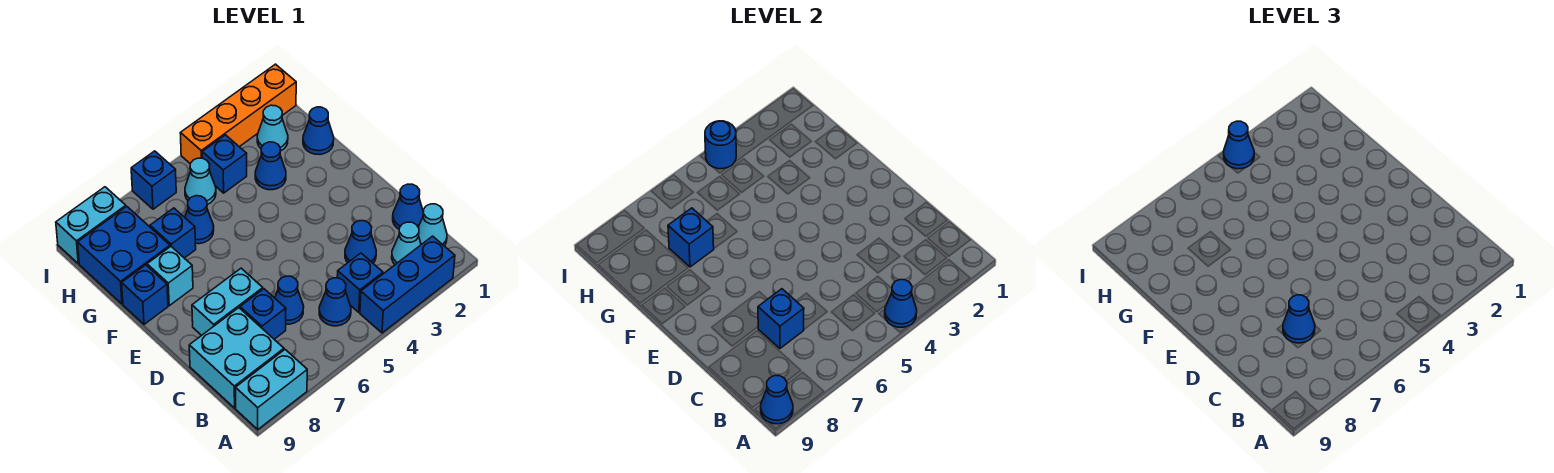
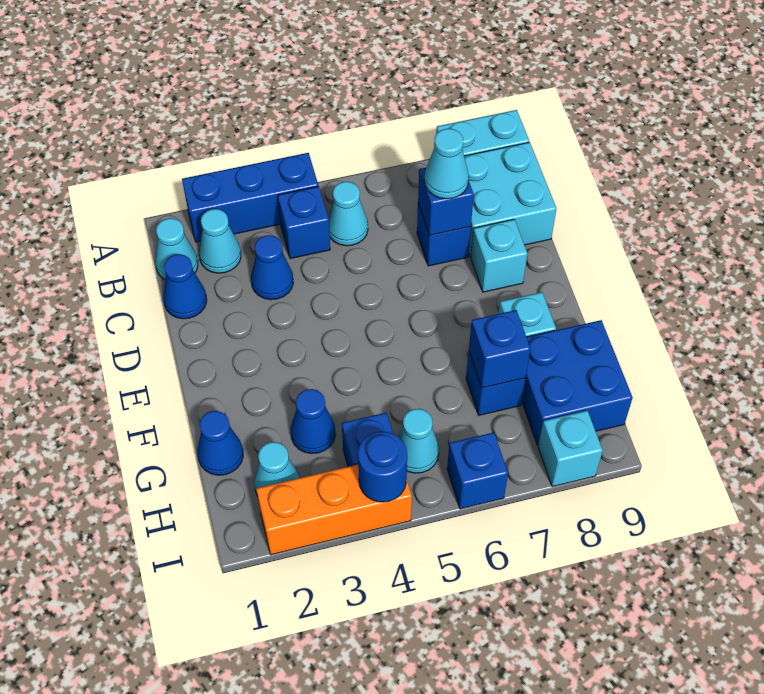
blue cone A4 level 2 -> none
blue cone A9 level 2 -> none
blue cone B5 level 1 -> cyan cone B5 level 1
blue cone C6 level 1 -> none
blue cone C7 level 3 -> cyan cone C7 level 3
cyan brick D7:D8 level 1 -> cyan brick D8 level 1
blue brick F9 level 1 -> none
blue cone G6 level 1 -> none
orange brick I1:I4 level 1 -> orange brick I2:I4 level 1
blue cone I4 level 3 -> none
cyan brick I8:I9 level 1 -> cyan brick I8 level 1

